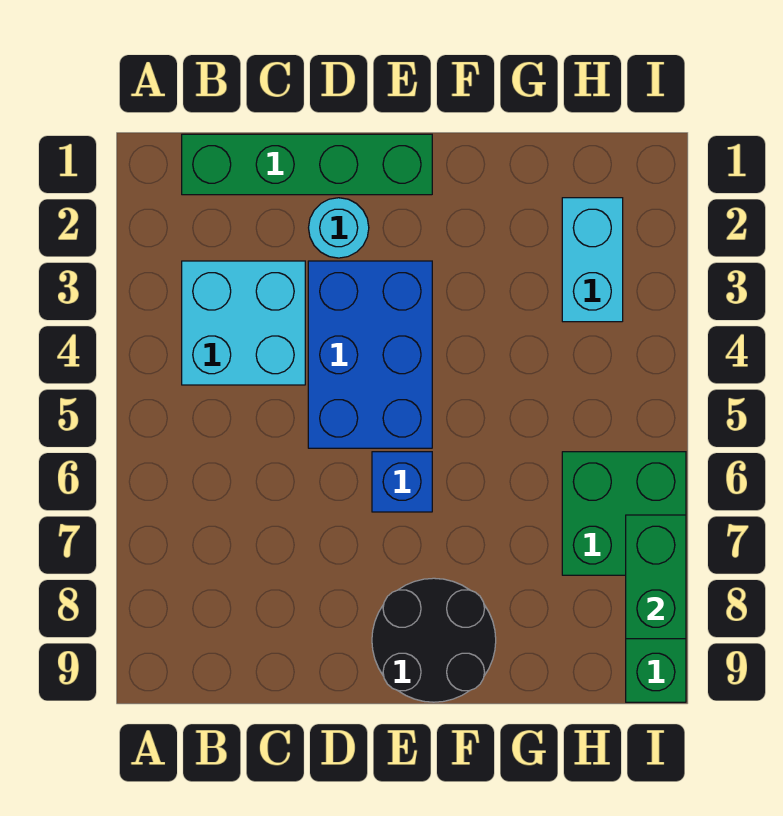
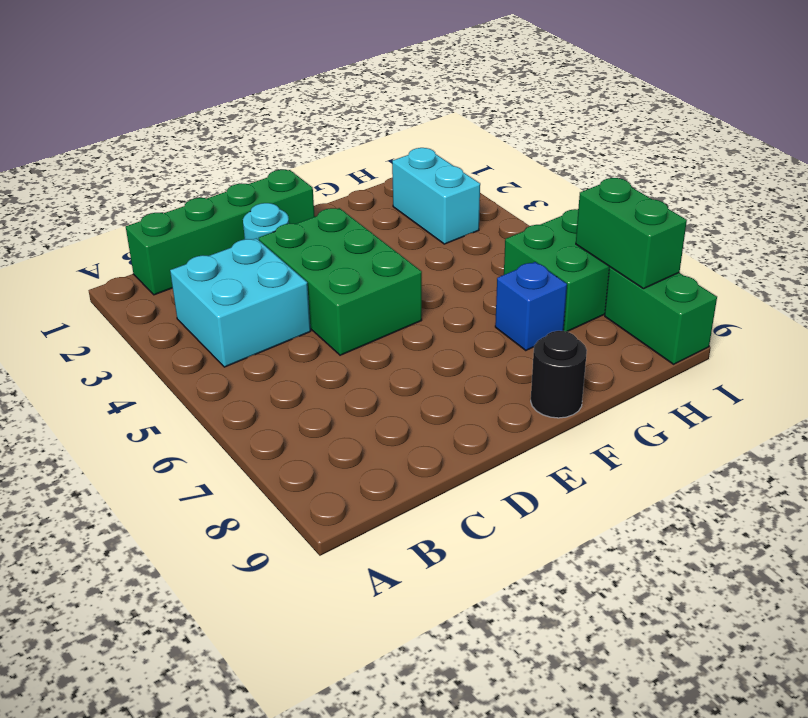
blue brick D3:E5 level 1 -> green brick D3:E5 level 1
blue brick E6 level 1 -> blue brick G7 level 1
black round brick E8:F9 level 1 -> black round brick F9 level 1

